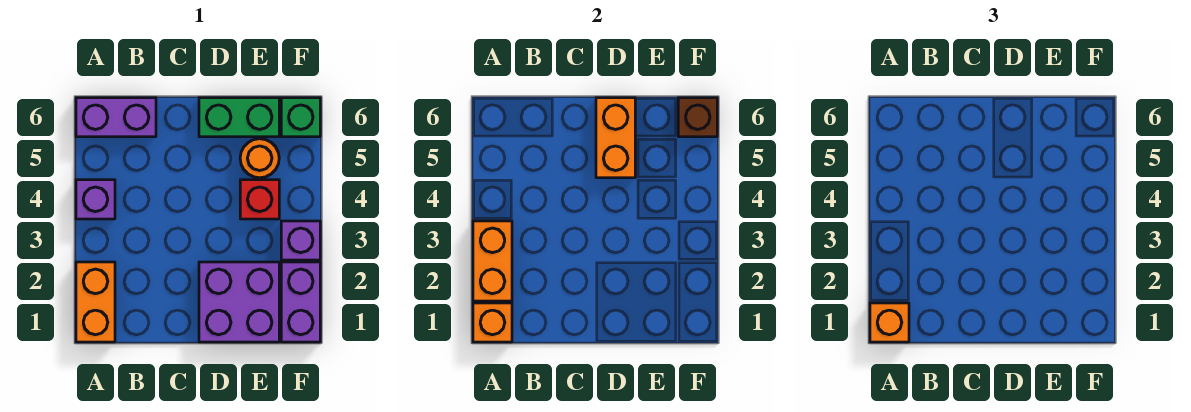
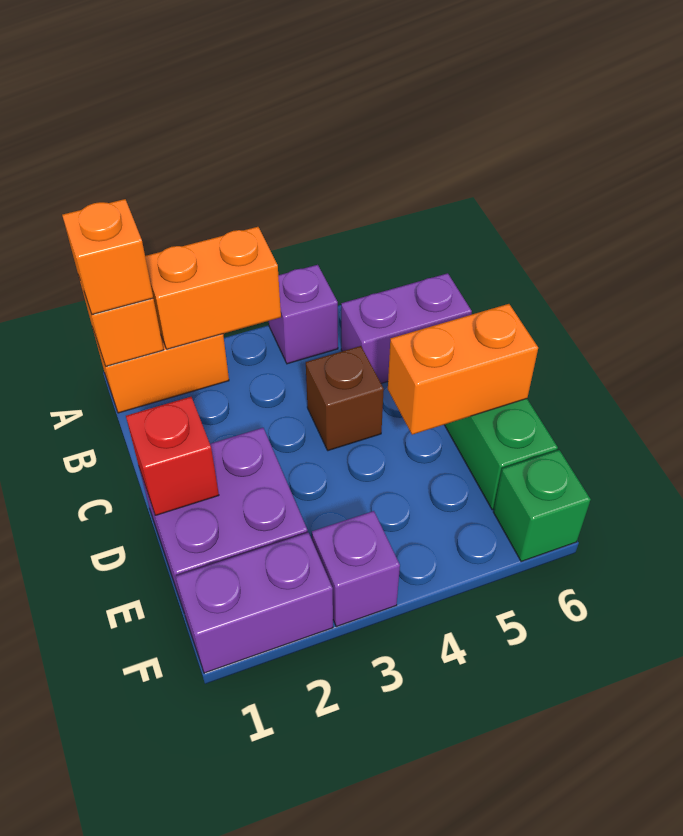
purple brick A6:B6 level 1 -> purple brick B5:B6 level 1
red brick E4 level 1 -> red brick D1 level 2
orange round brick E5 level 1 -> none
brown brick F6 level 2 -> brown brick C4 level 1

